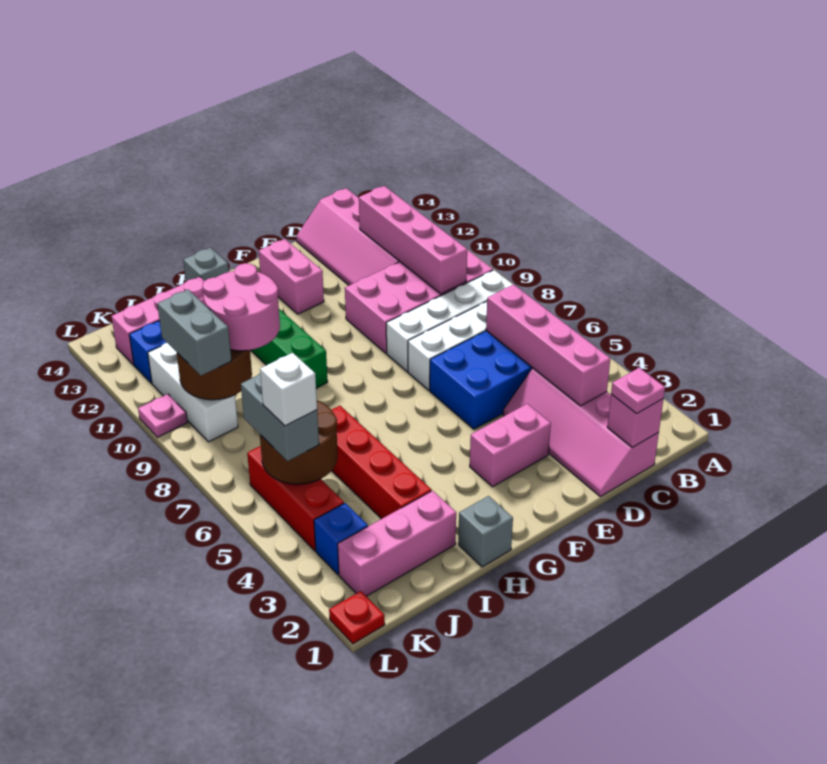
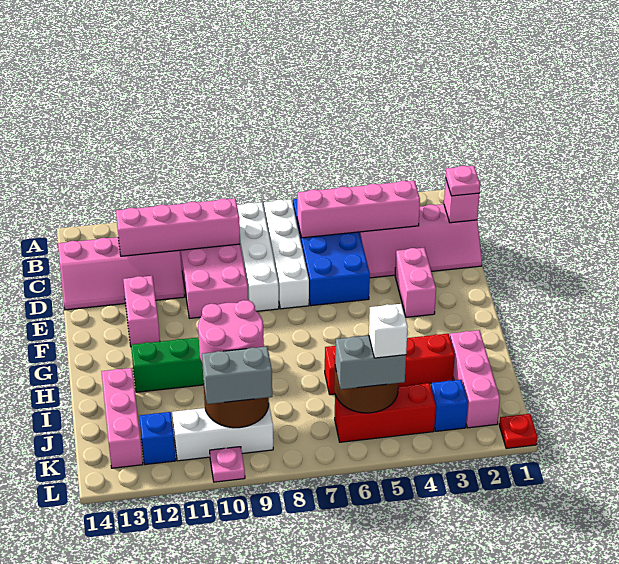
pink brick F12:F13 level 1 -> pink brick E12:F12 level 1
grey brick H1 level 1 -> none
grey brick H14 level 1 -> none

